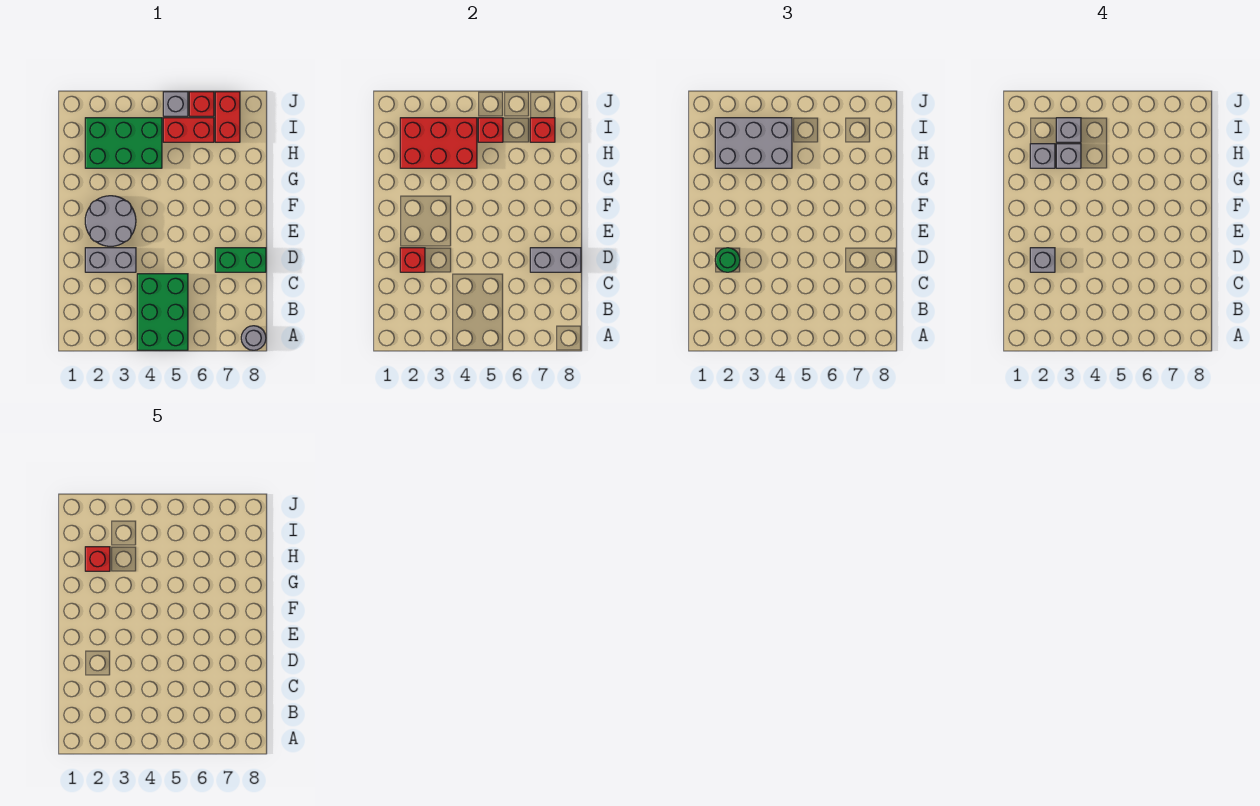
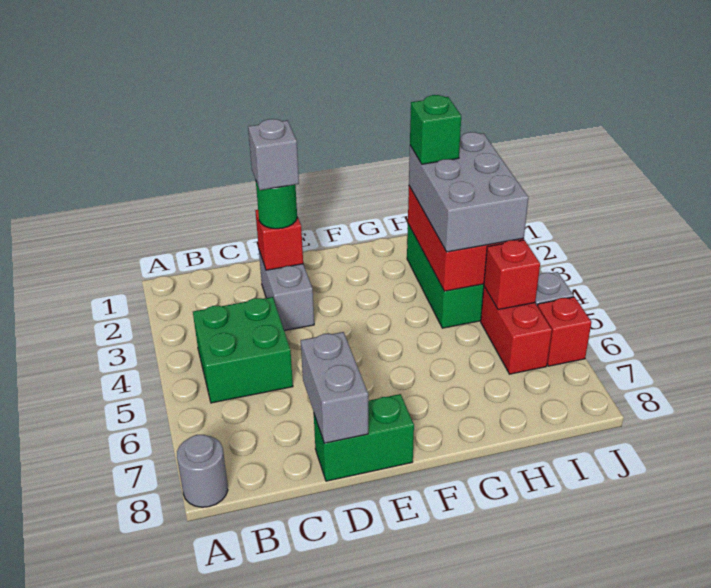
green brick A4:C5 level 1 -> green brick B4:C5 level 1
green brick D7:D8 level 1 -> green brick D8:E8 level 1
grey round brick E2:F3 level 1 -> none
grey brick H2 level 4 -> green brick H2 level 4
red brick H2 level 5 -> none
grey brick H3 level 4 -> none
grey brick I3 level 4 -> none
red brick I7:J7 level 1 -> none
red brick I7 level 2 -> none

